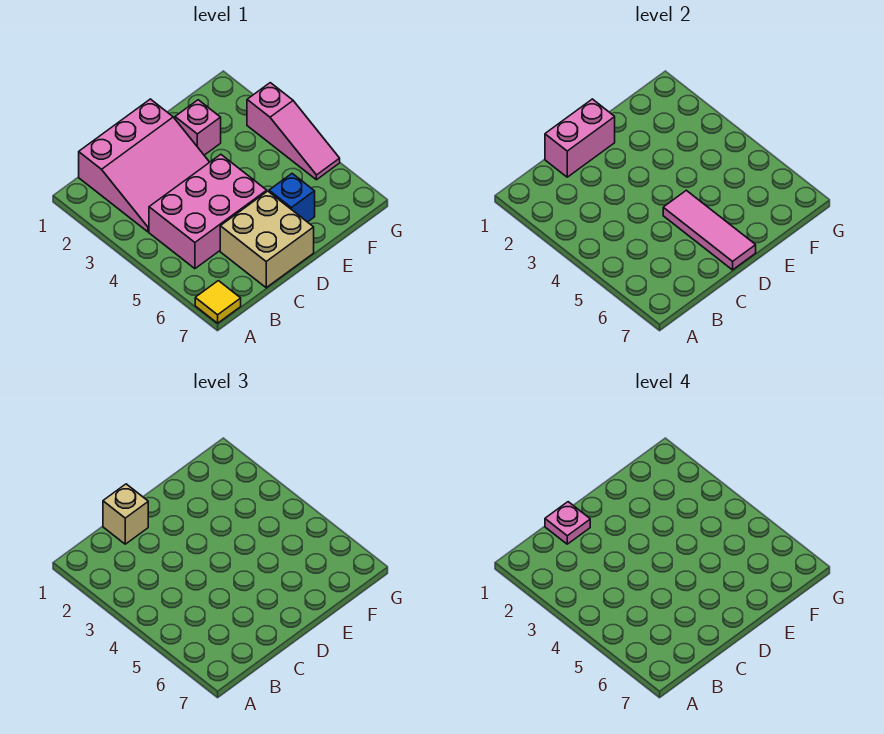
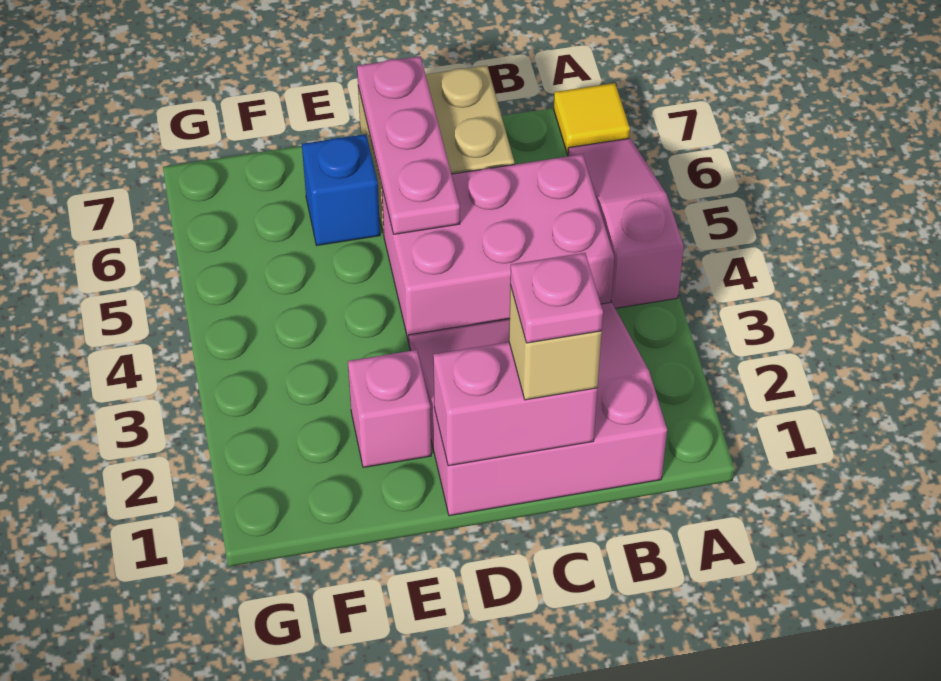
pink tile D5:D7 level 2 -> pink plate D5:D7 level 2
pink slope G3:G5 level 1 top 3 -> pink slope A4:A6 level 1 top 4

